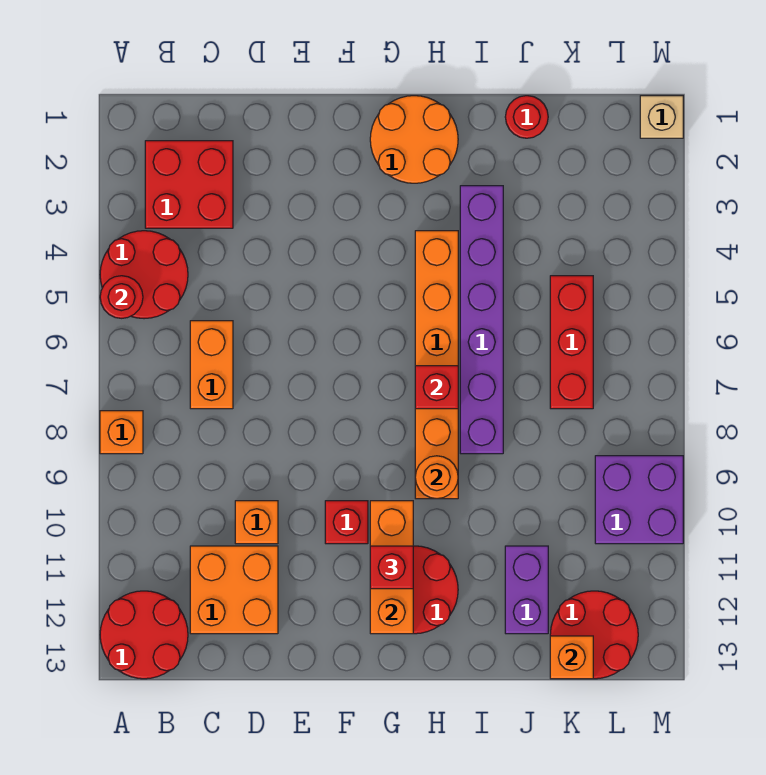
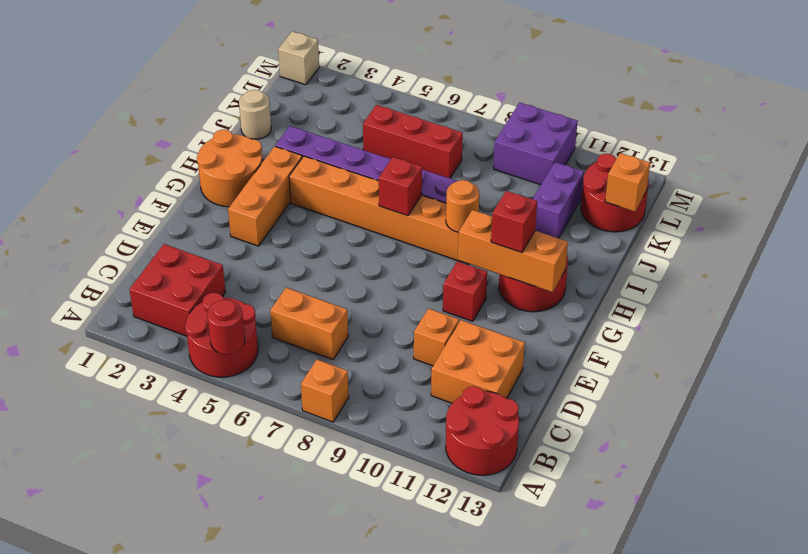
none -> orange brick F3:H3 level 1
red round brick J1 level 1 -> tan round brick J1 level 1
purple brick J11:J12 level 1 -> purple brick J11:K11 level 1

